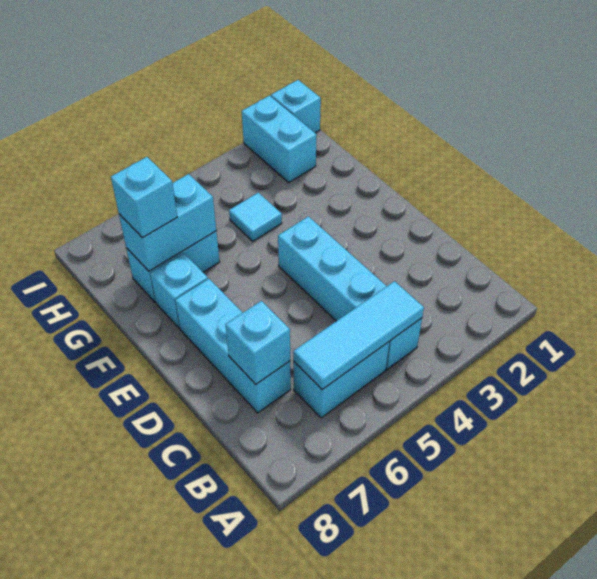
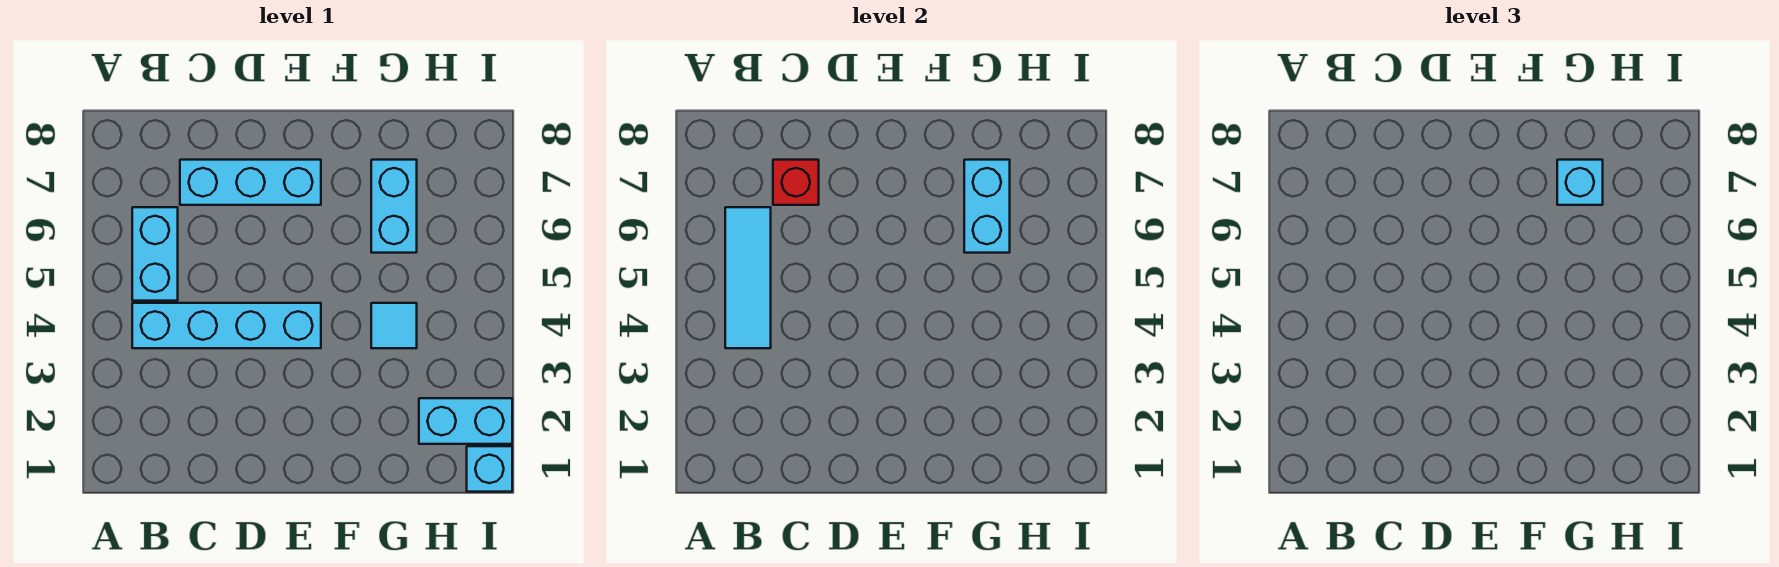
cyan brick C7 level 2 -> red brick C7 level 2
cyan brick F7 level 1 -> none

